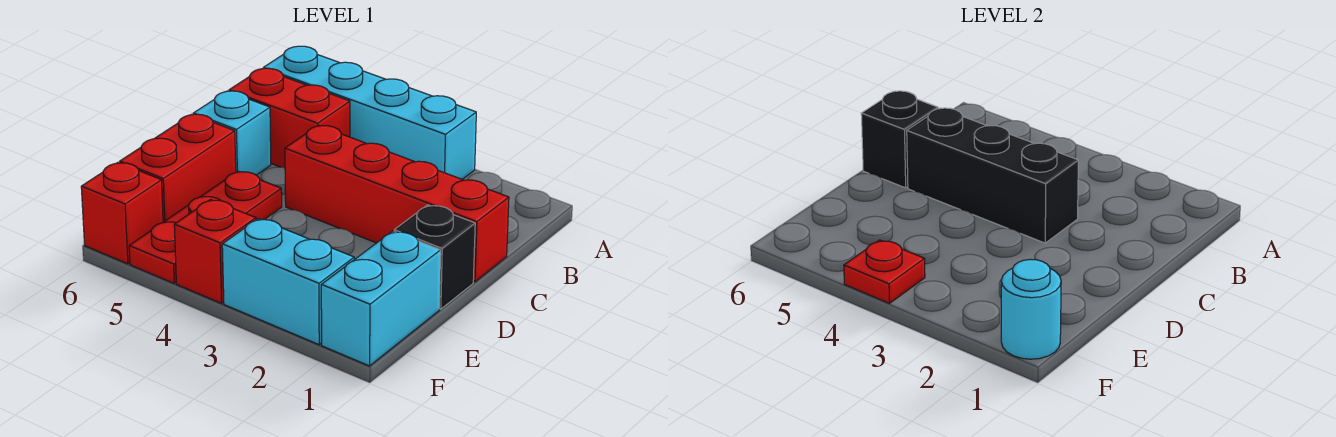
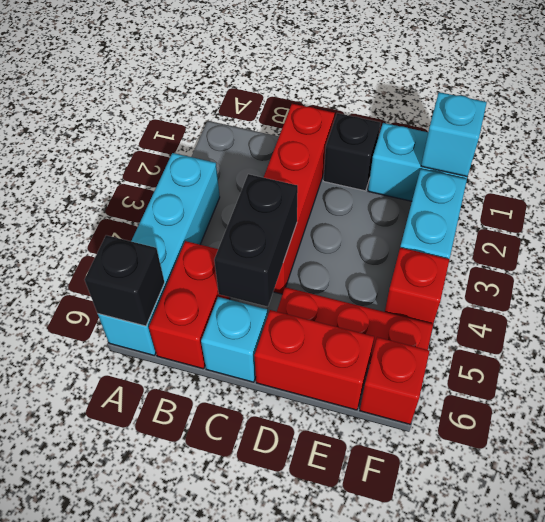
black brick C3:C5 level 2 -> black brick C4:C5 level 2
black brick C6 level 2 -> black brick A6 level 2
cyan round brick F1 level 2 -> cyan brick F1 level 2
red plate F4 level 2 -> none

